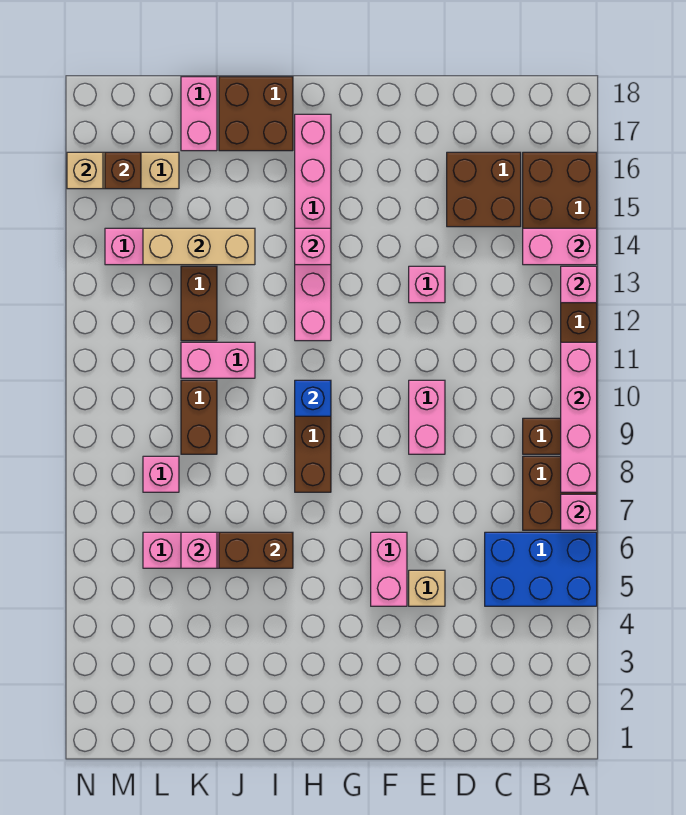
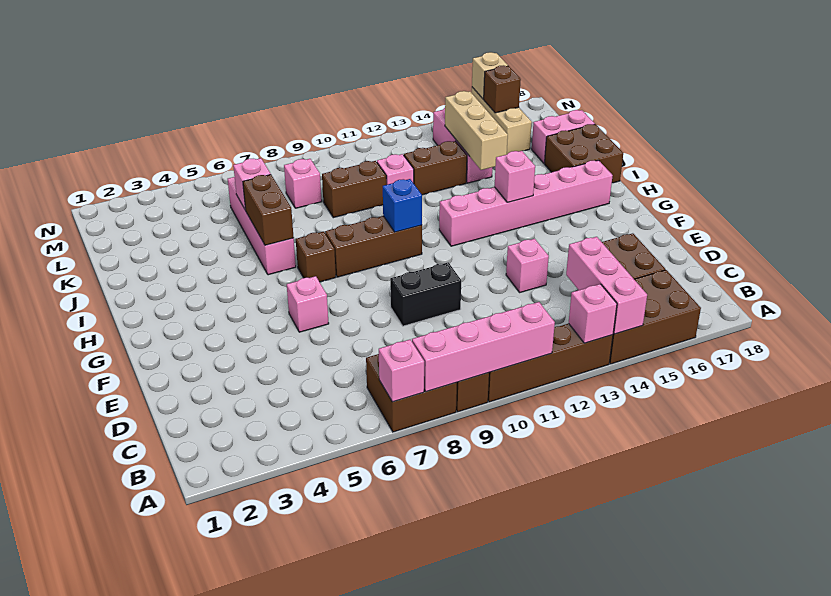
blue brick A5:C6 level 1 -> none
pink brick A14:B14 level 2 -> pink brick A14:C14 level 2
tan brick E5 level 1 -> none
pink brick E9:E10 level 1 -> black brick E9:E10 level 1
pink brick F5:F6 level 1 -> pink brick F6 level 1
none -> brown brick H7 level 1
pink brick J11:K11 level 1 -> pink brick K11 level 1

